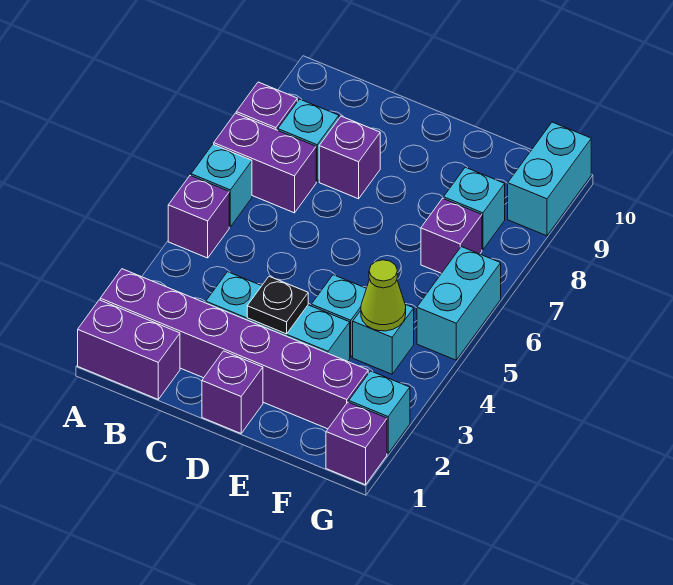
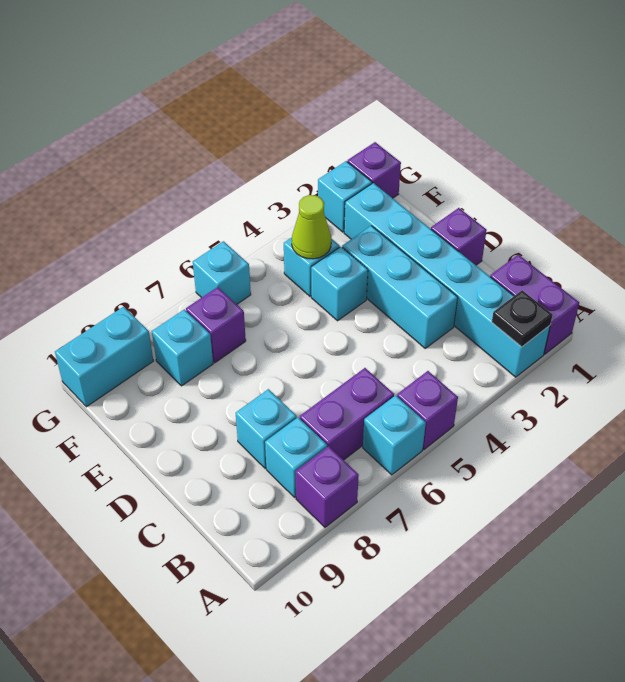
purple brick A2:F2 level 1 -> cyan brick A2:F2 level 1
purple brick A7:B7 level 1 -> purple brick B6:B7 level 1
purple brick C8 level 1 -> cyan brick C8 level 1
black plate D3 level 2 -> black plate A2 level 2
cyan brick G5:G6 level 1 -> cyan brick G6 level 1

